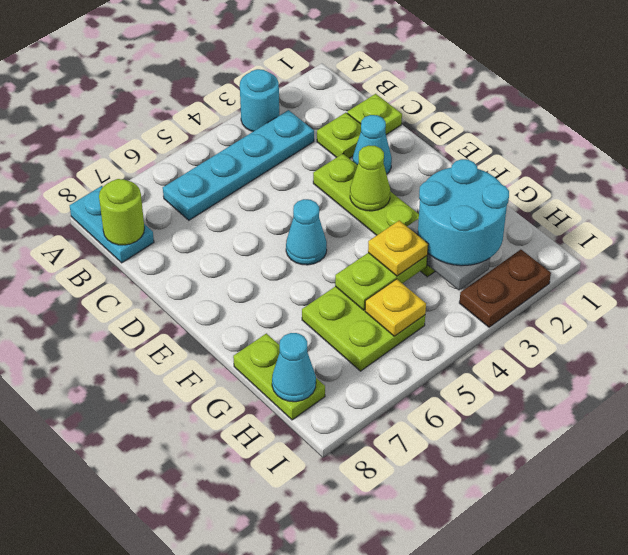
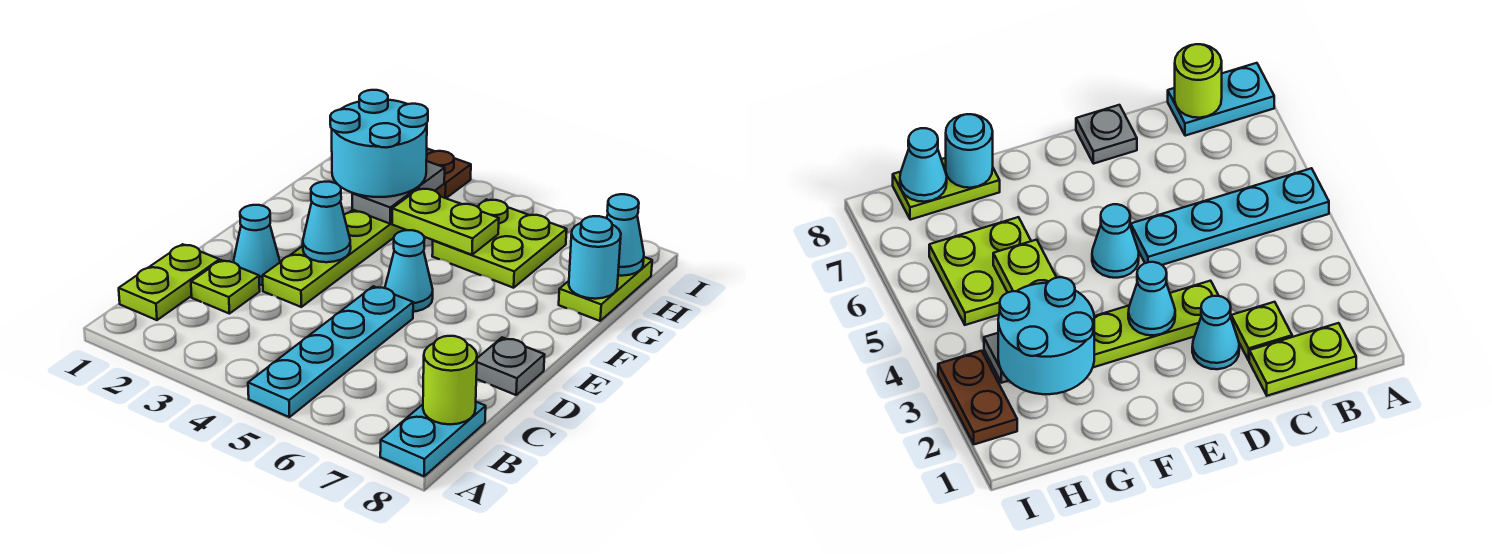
cyan round brick A3 level 1 -> cyan round brick G8 level 2
cyan plate B3:B6 level 1 -> cyan plate A5:D5 level 1
lime plate C1 level 1 -> lime plate B1:C1 level 1
none -> grey plate D8 level 1
lime cone E3 level 2 -> cyan cone E3 level 2
yellow plate G4 level 3 -> none
yellow plate H5 level 2 -> none

